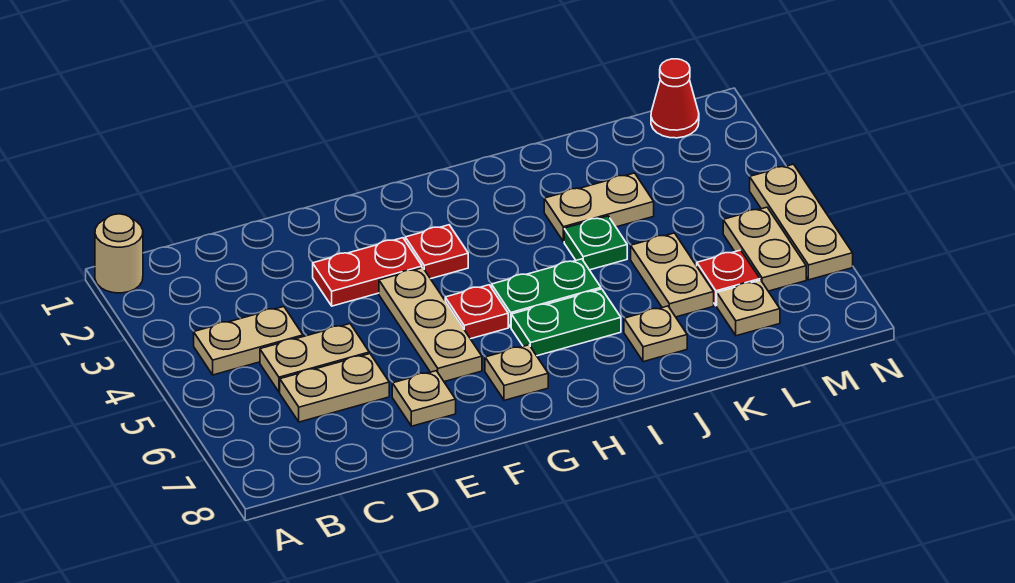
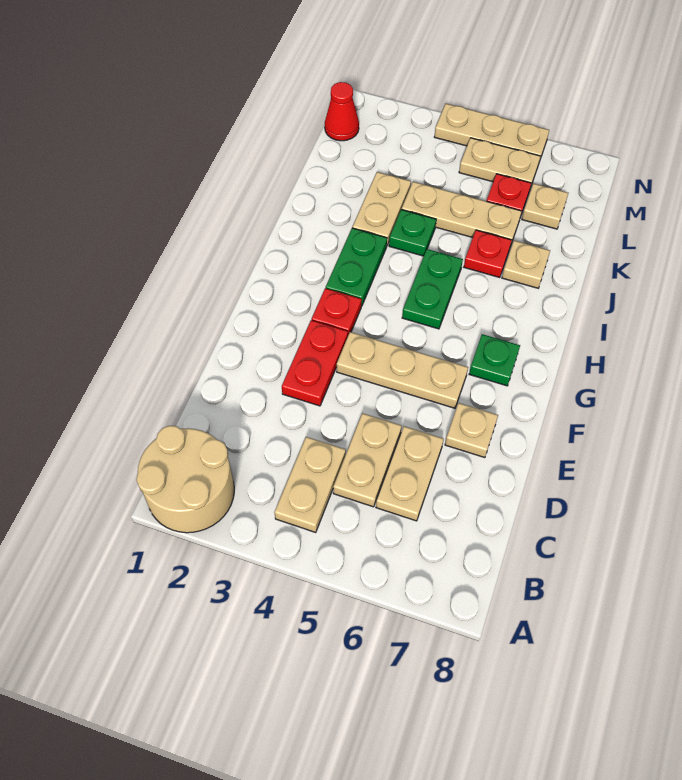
tan round brick A1 level 1 -> tan round brick A1:B2 level 1
red plate G5 level 1 -> red plate J6 level 1
tan plate G7 level 1 -> green plate G7 level 1
green plate H6:I6 level 1 -> green plate H3:I3 level 1
tan plate K5:K6 level 1 -> tan plate K4:K6 level 1

